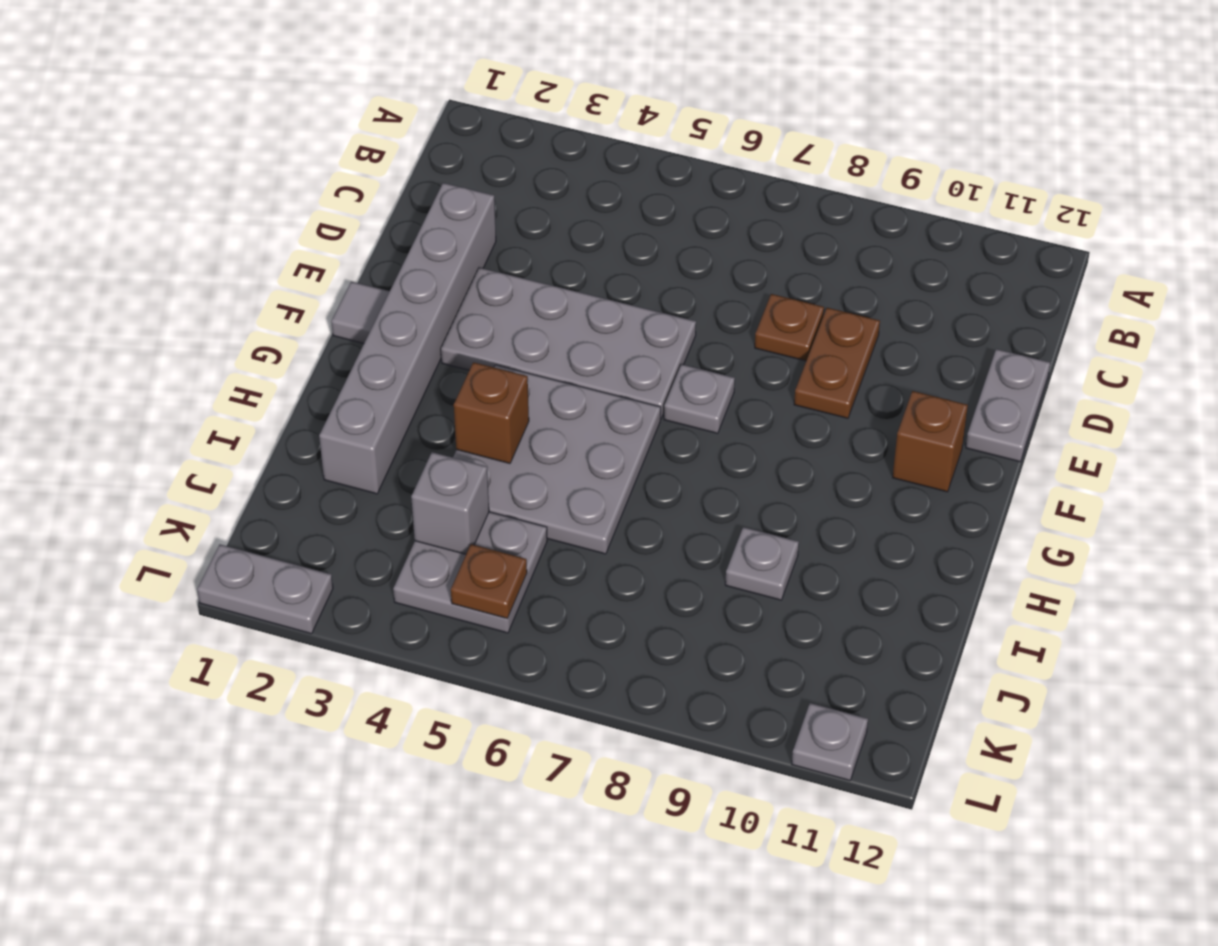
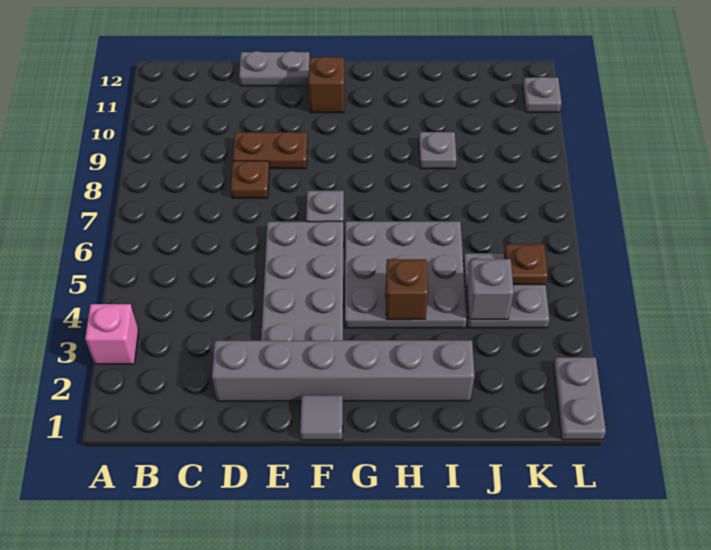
none -> pink brick A3 level 1

